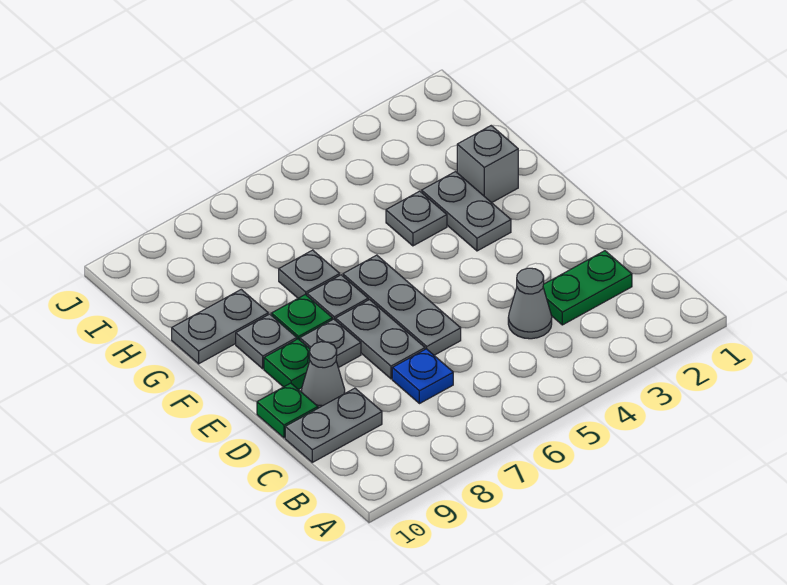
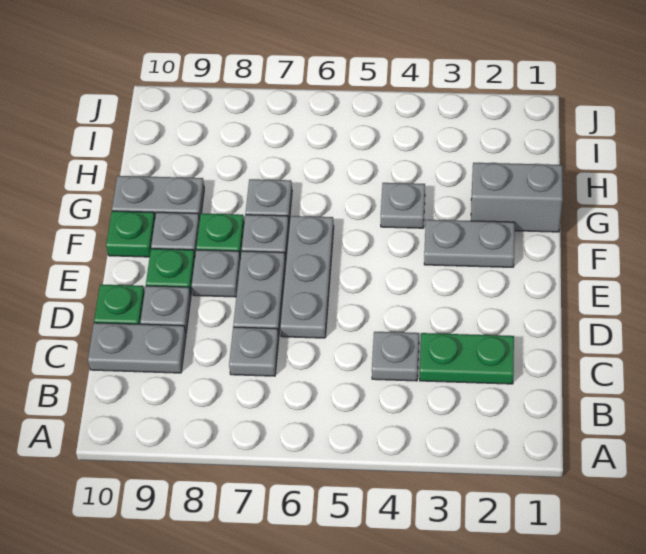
grey cone C4 level 1 -> grey plate C4 level 1
blue plate C7 level 1 -> grey plate C7 level 1
grey cone D9 level 1 -> grey plate D9 level 1
grey plate F3:G3 level 1 -> grey plate F2:F3 level 1
none -> green plate F10 level 1
grey brick G2 level 1 -> grey brick G1:G2 level 1

